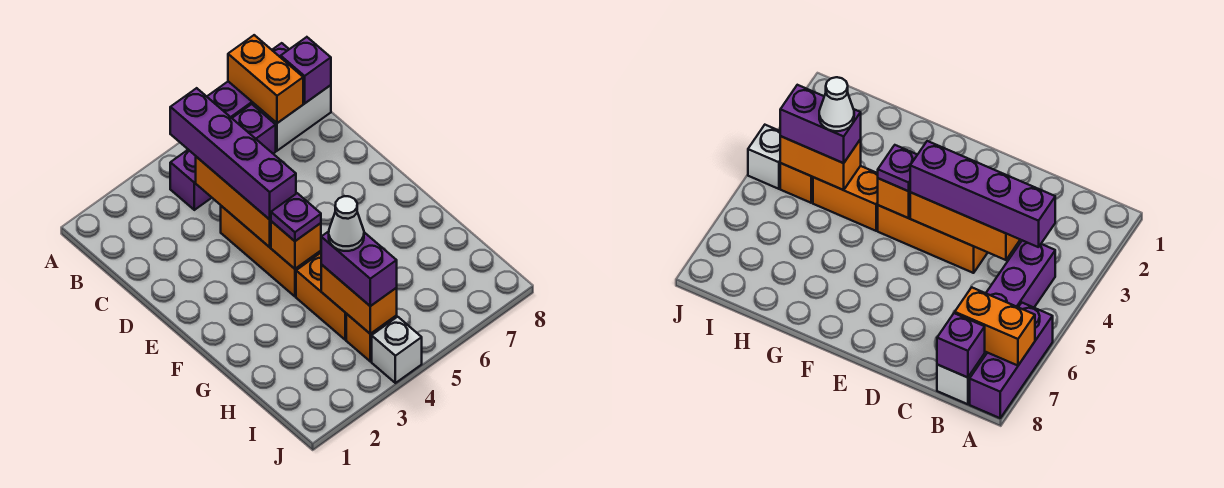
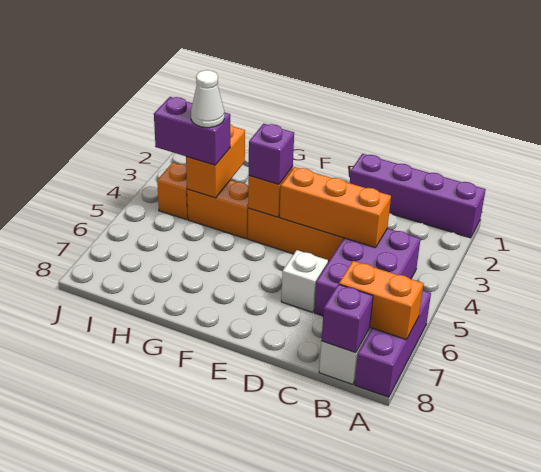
purple brick B4:B6 level 1 -> purple brick B4:C6 level 1
purple brick B4:E4 level 3 -> purple brick A1:D1 level 1
purple plate F4 level 3 -> purple brick F4 level 3
orange brick H4:I4 level 2 -> orange brick H3:H4 level 2
white brick J4 level 1 -> white brick D6 level 1

